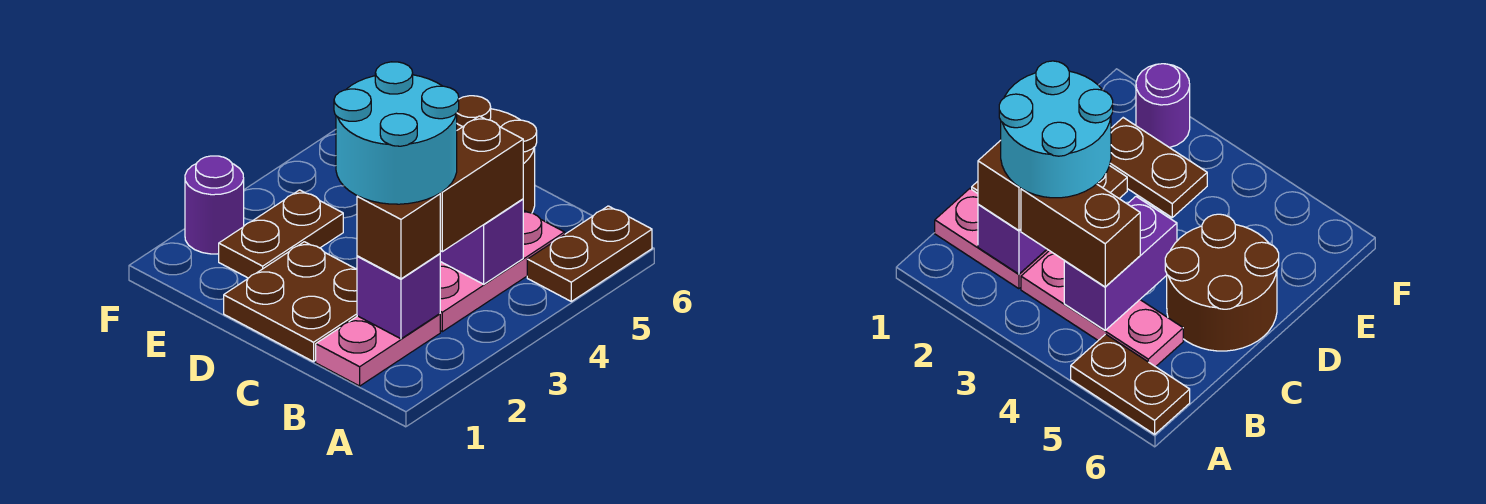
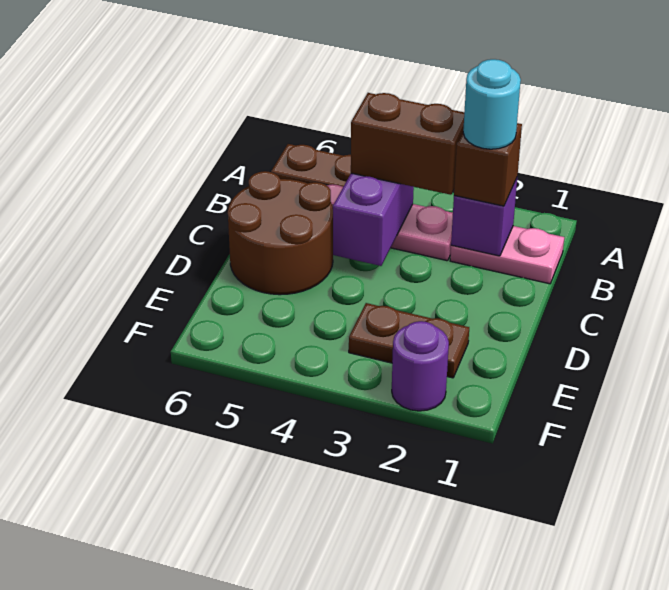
cyan round brick B2:C3 level 4 -> cyan round brick B2 level 4
brown plate C1:D2 level 1 -> none

